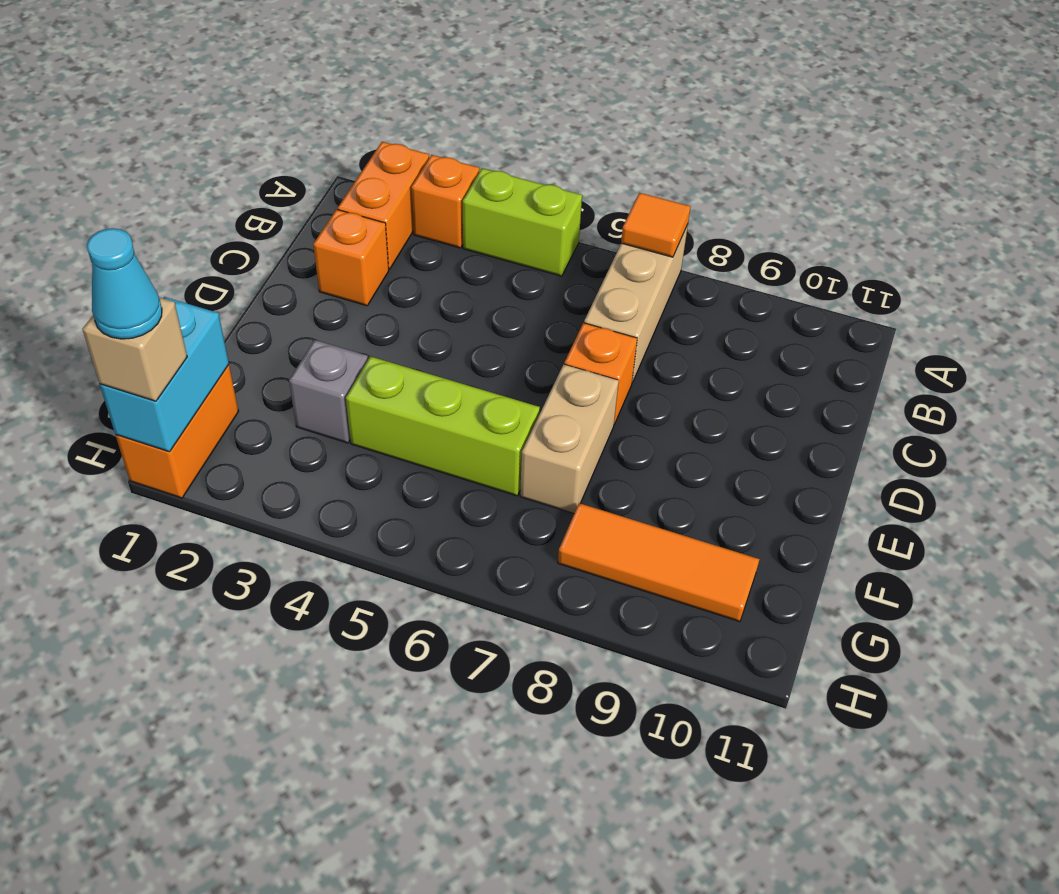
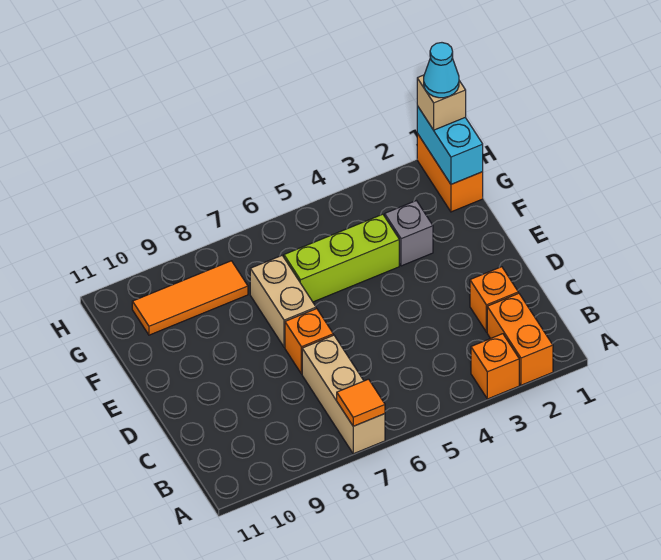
lime brick A4:A5 level 1 -> none

